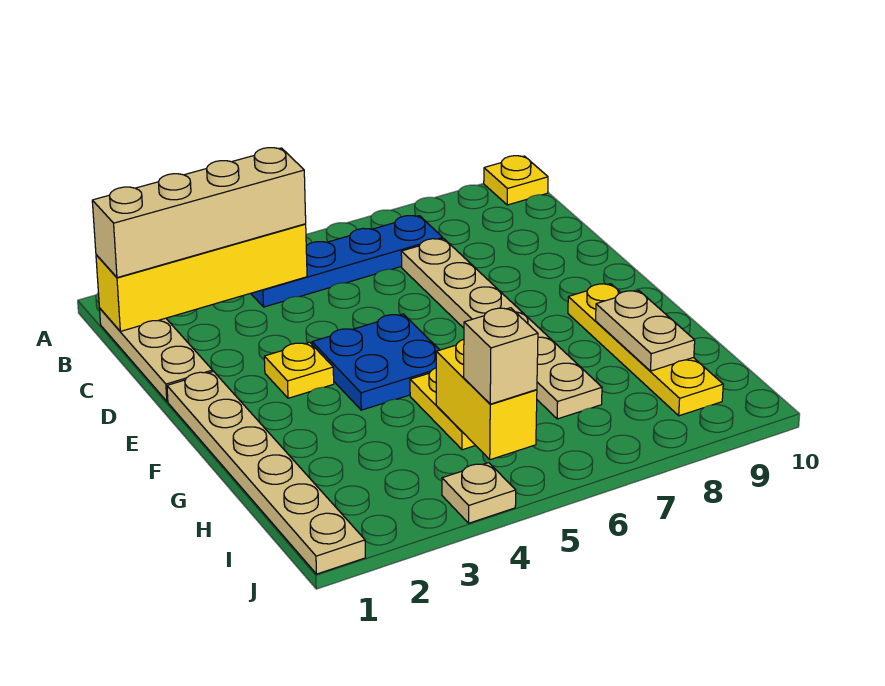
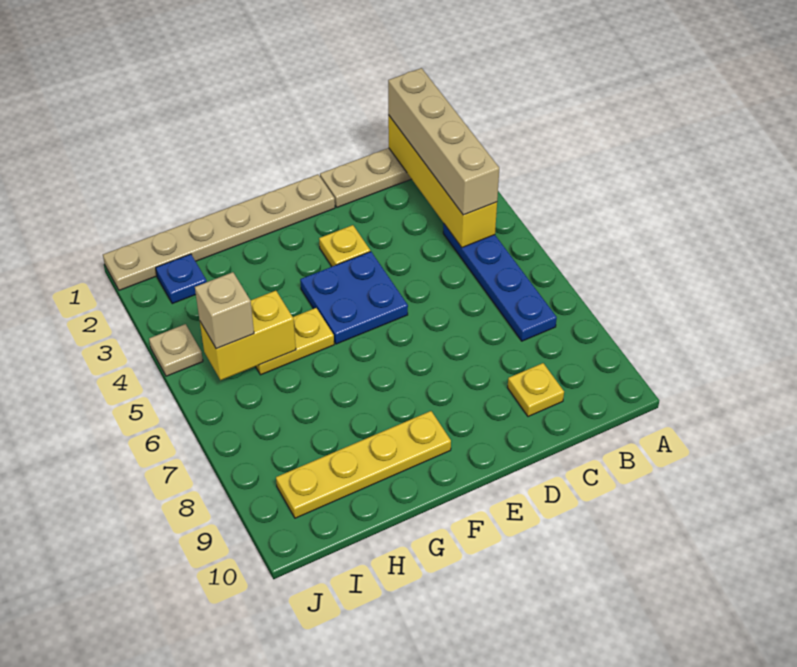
yellow plate A10 level 1 -> yellow plate C9 level 1
tan plate C7:H7 level 1 -> none
tan plate G9:H9 level 2 -> none
none -> blue plate I2 level 1

